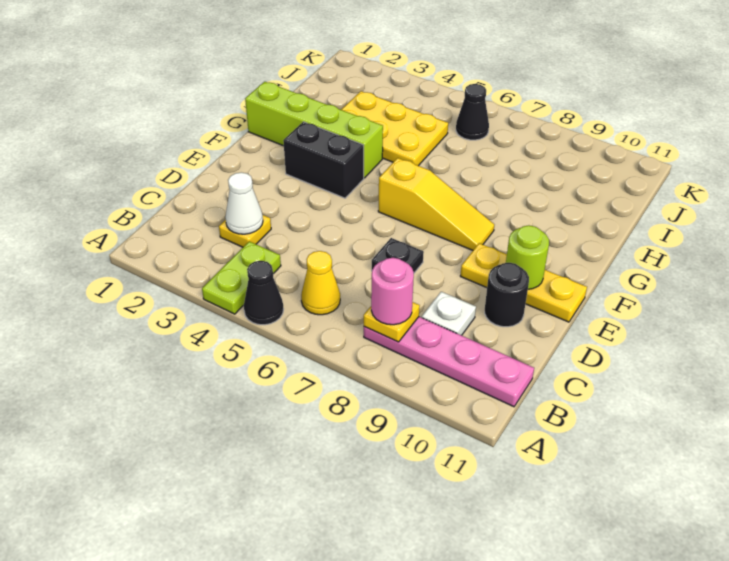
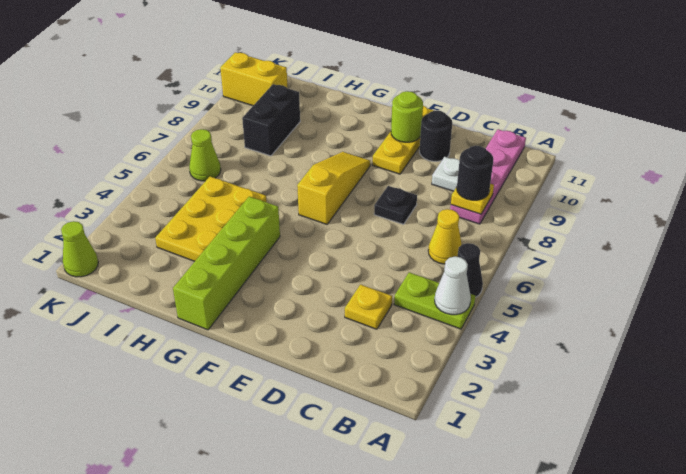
pink round brick B8 level 3 -> black round brick B8 level 3
white cone C3 level 2 -> white cone A4 level 2
black brick F3:F4 level 1 -> black brick I8:I9 level 1
black cone J6 level 1 -> lime cone J6 level 1
none -> yellow brick J10:K10 level 1
none -> lime cone K1 level 1

